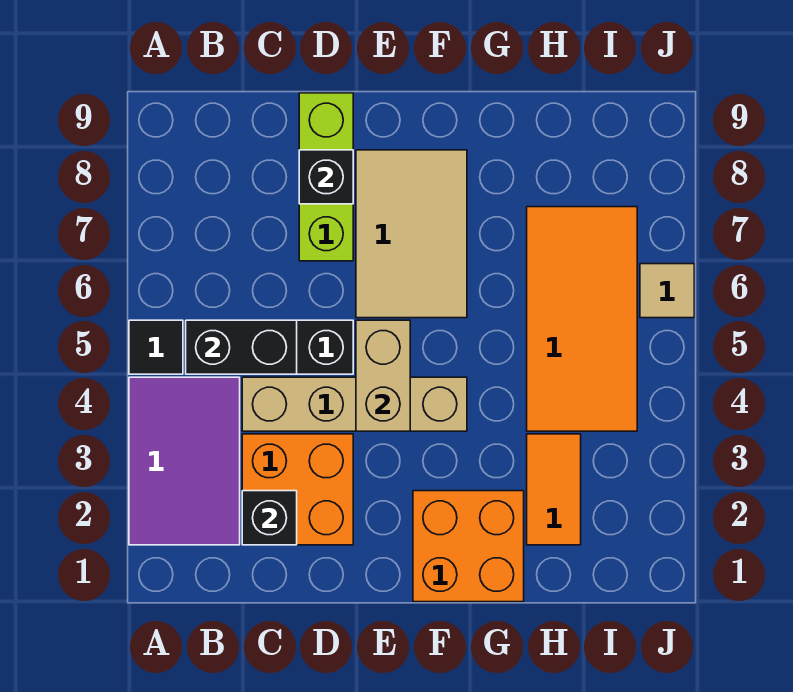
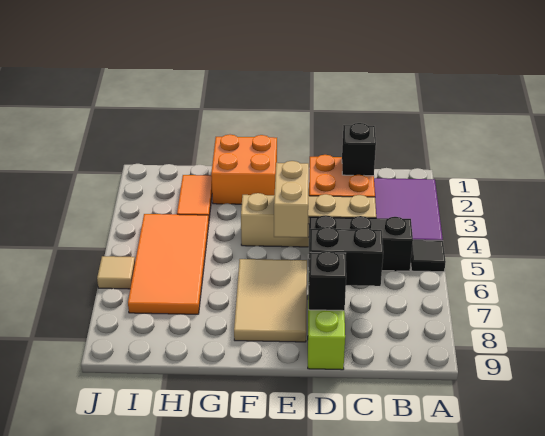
black brick B5:C5 level 2 -> black brick C7:D7 level 2

